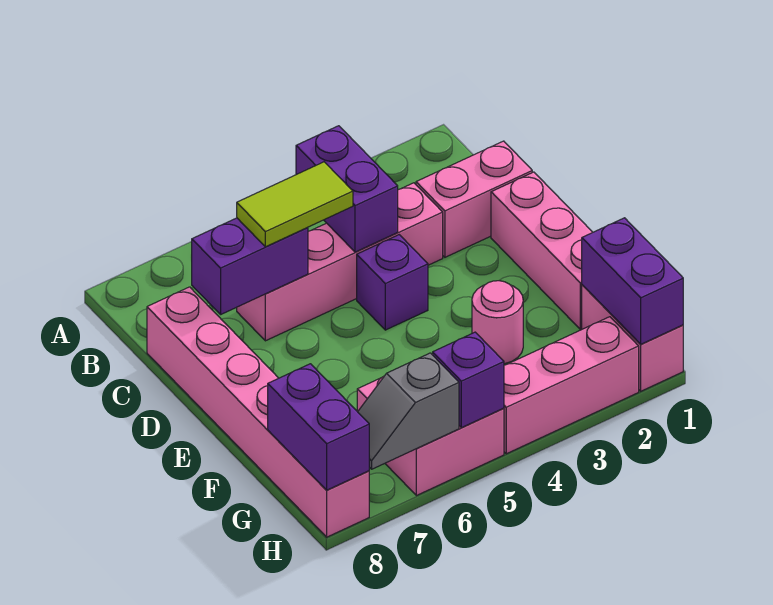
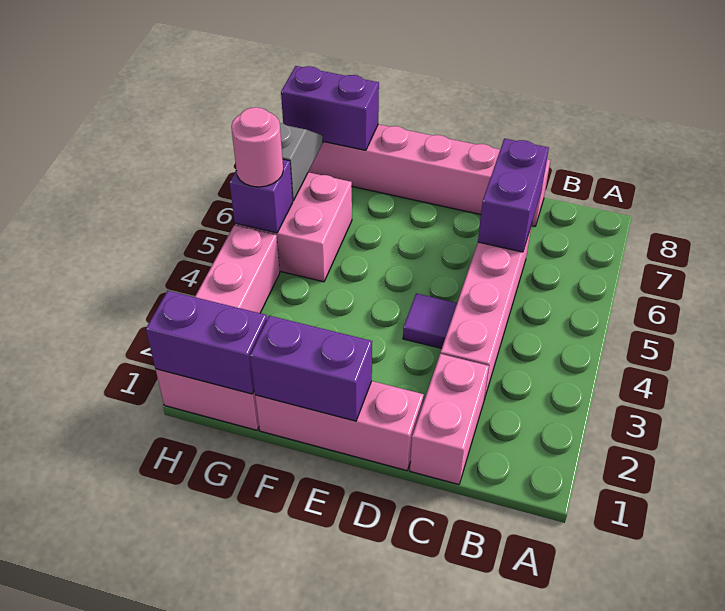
purple brick B4:C4 level 2 -> purple brick E1:F1 level 2
lime tile C5:C6 level 3 -> none
purple brick D4 level 1 -> purple tile D4 level 1
pink round brick F3 level 1 -> pink round brick H5 level 3

